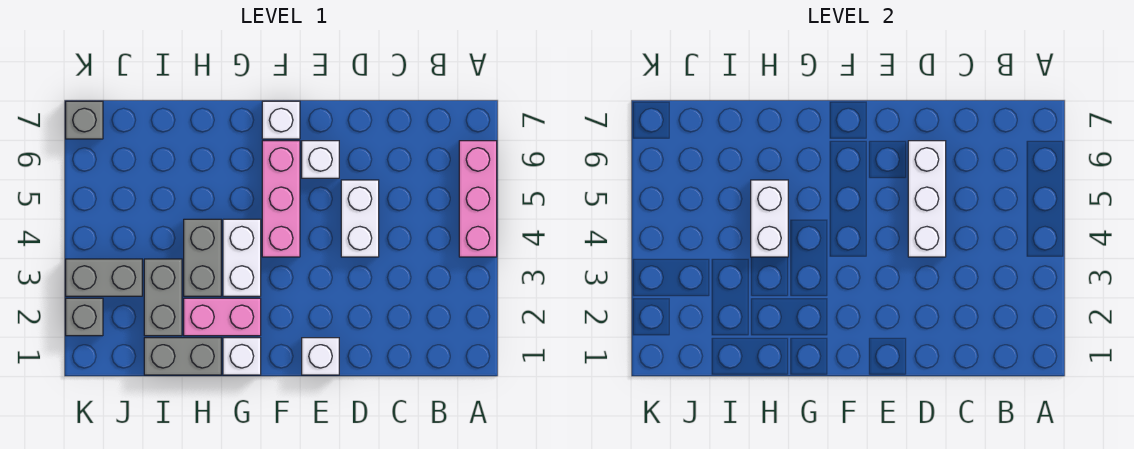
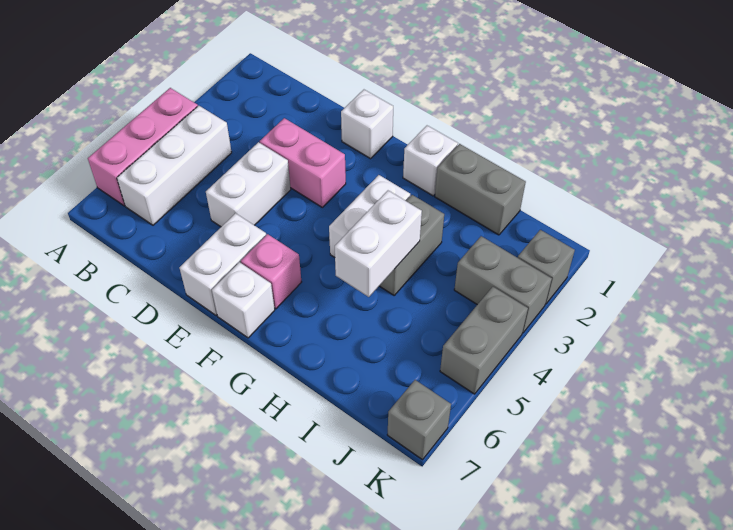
white brick D4:D6 level 2 -> white brick B4:B6 level 1
white brick E6 level 1 -> white brick E6:E7 level 1
pink brick F4:F6 level 1 -> pink brick F6 level 1
pink brick G2:H2 level 1 -> pink brick D3:E3 level 1
grey brick I2:I3 level 1 -> grey brick K4:K5 level 1

